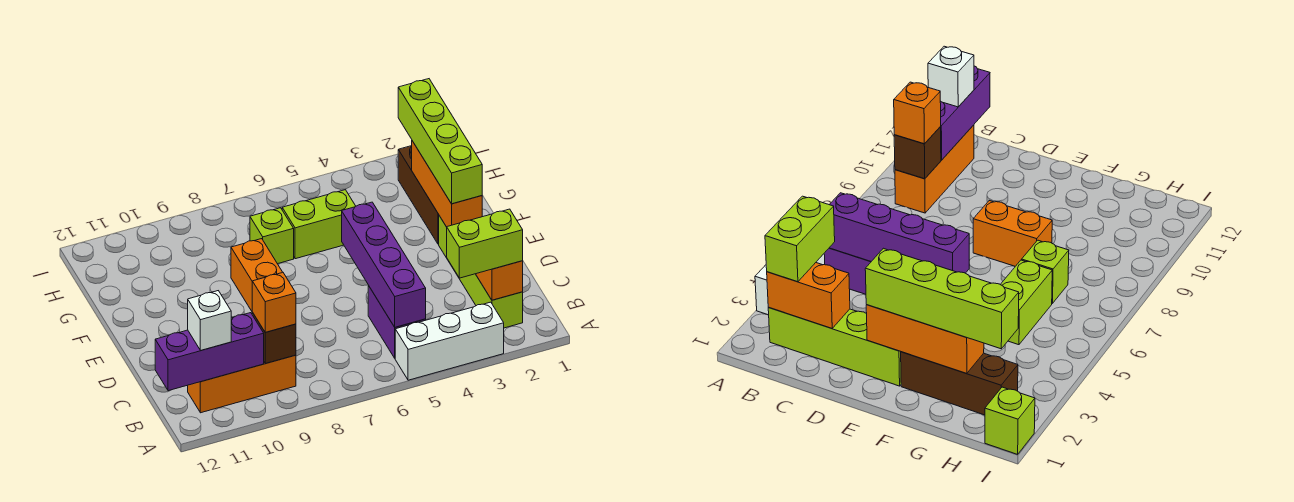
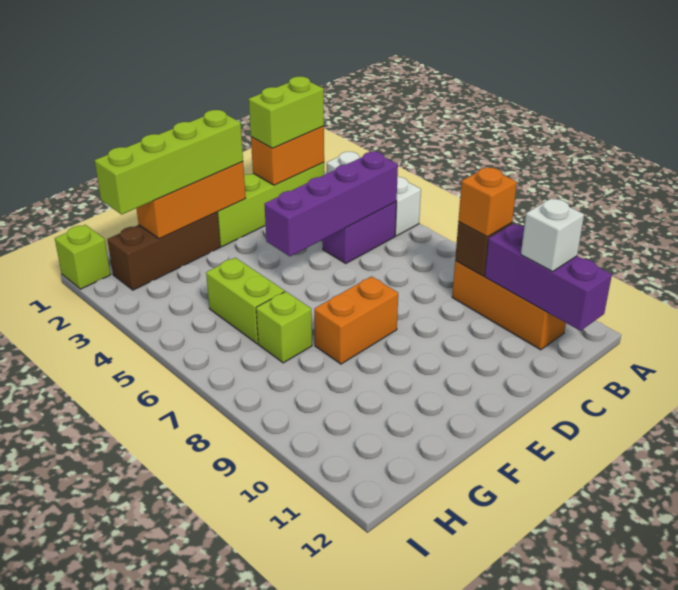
lime brick B2:B3 level 3 -> lime brick B2:C2 level 3

